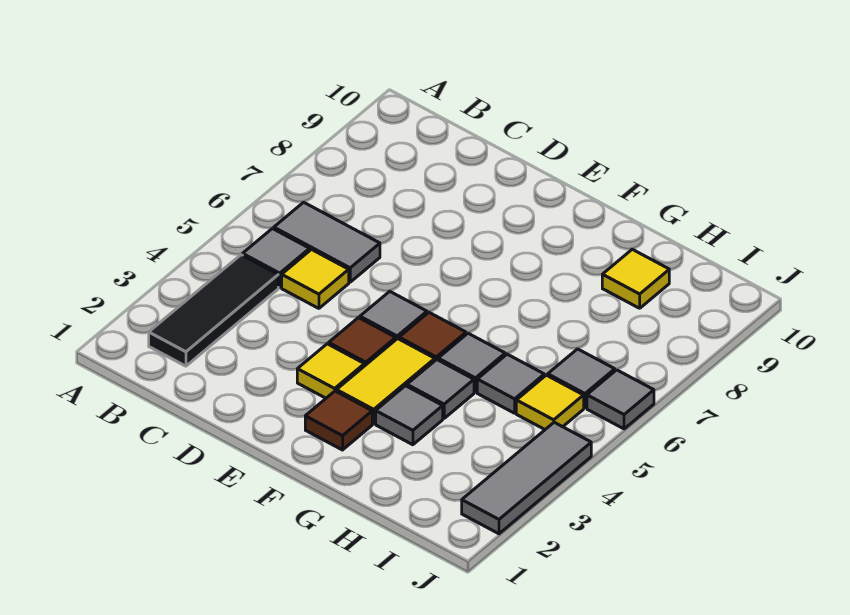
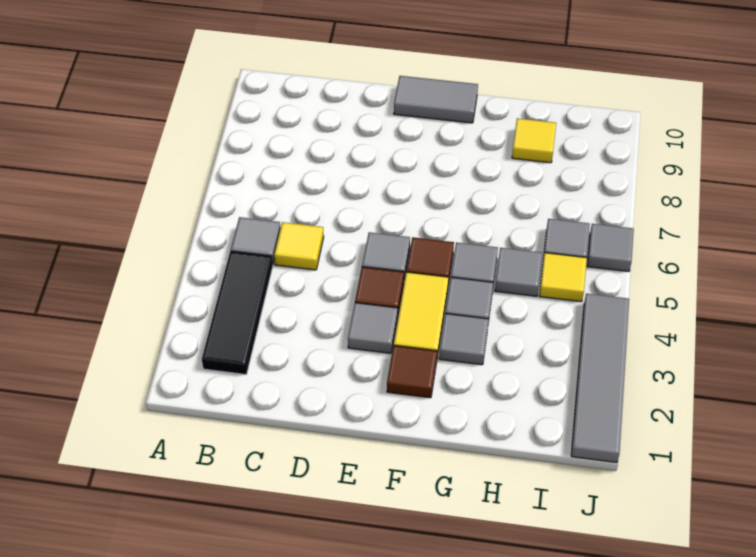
grey tile B6:C6 level 1 -> grey tile E10:F10 level 1
yellow tile E3 level 1 -> grey tile E3 level 1
grey tile J2:J4 level 1 -> grey tile J1:J4 level 1

